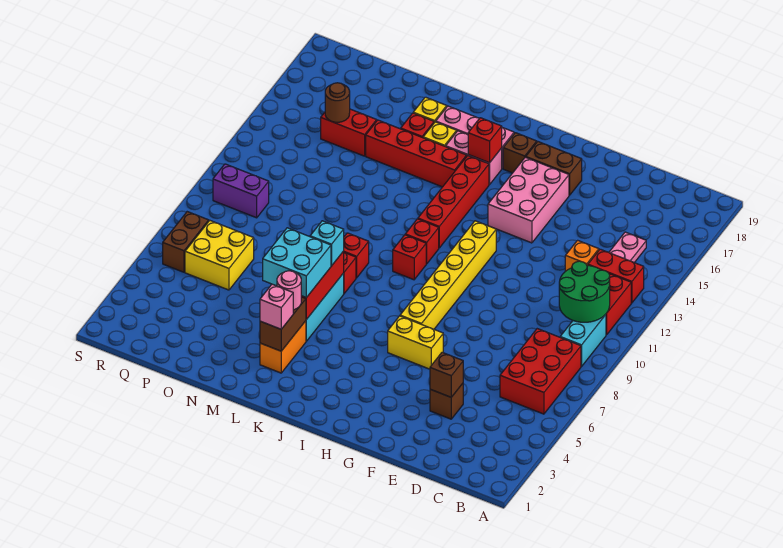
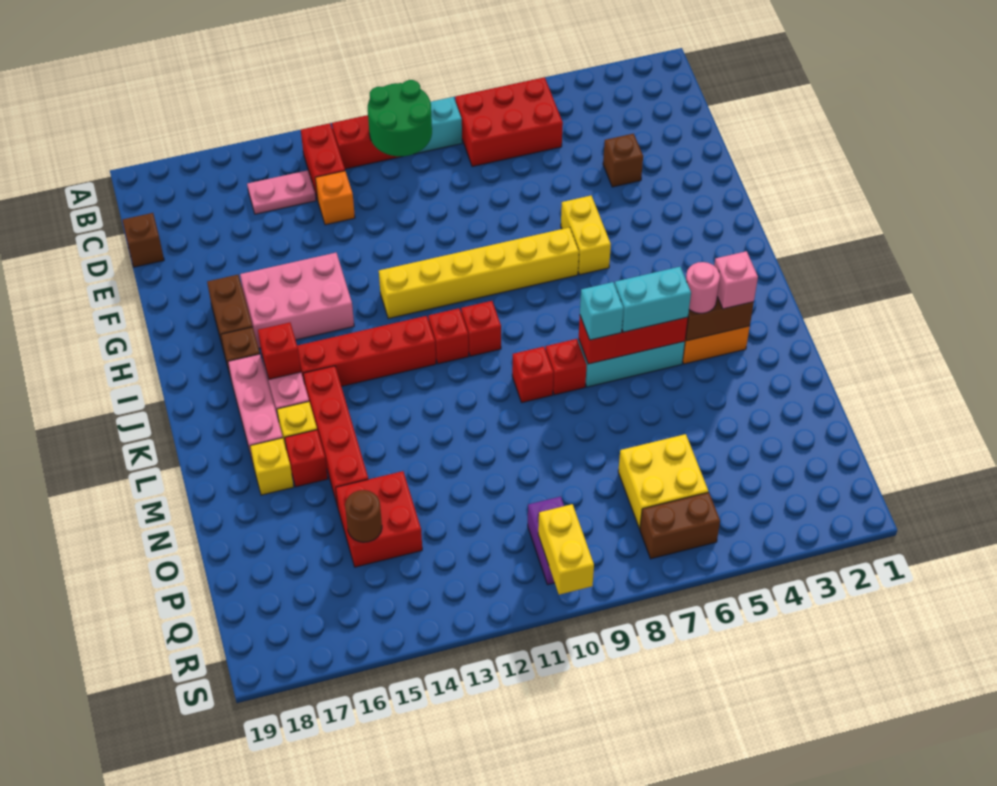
brown brick E4 level 2 -> brown brick D19 level 1
cyan brick L5:M6 level 3 -> cyan brick L5:L6 level 3
red brick O15:P15 level 1 -> red brick O14:P15 level 1
none -> yellow brick R10:S10 level 2

